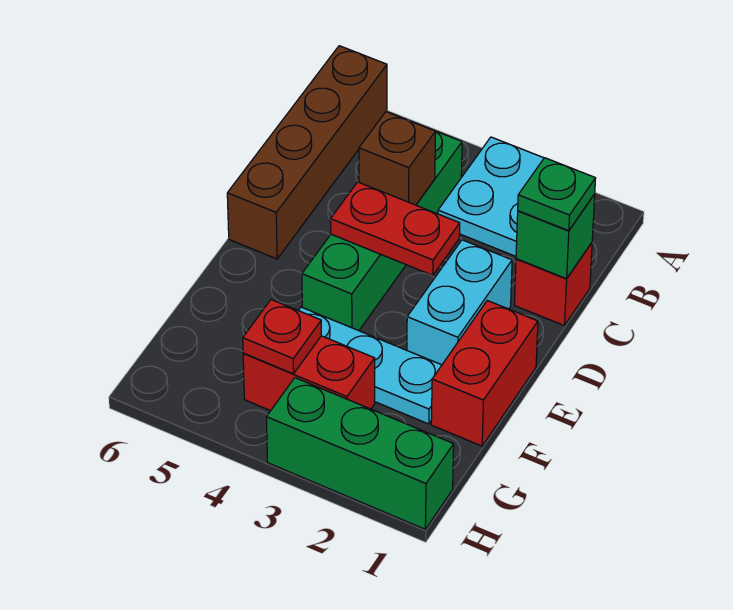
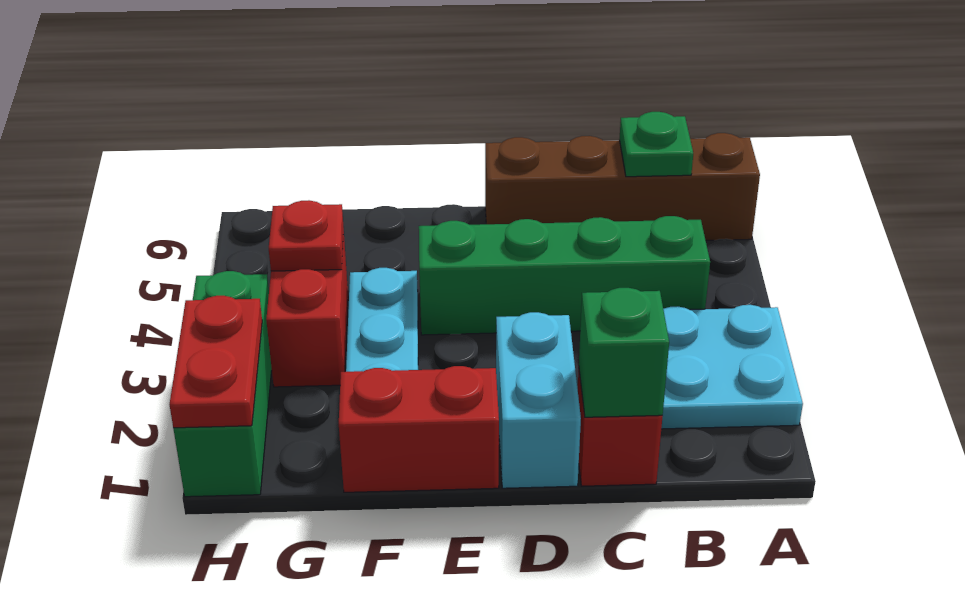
green plate C1 level 3 -> green plate B6 level 2
brown brick C4 level 2 -> none
cyan brick D2:E2 level 1 -> cyan brick D1:D2 level 1
red plate D3:D4 level 2 -> red plate H1:H2 level 2

